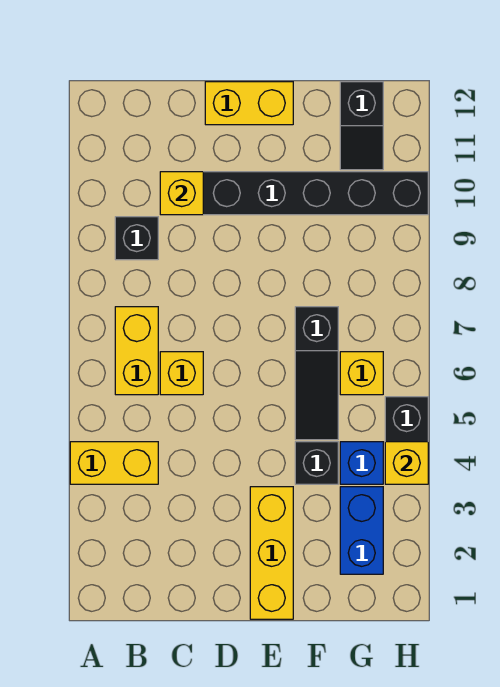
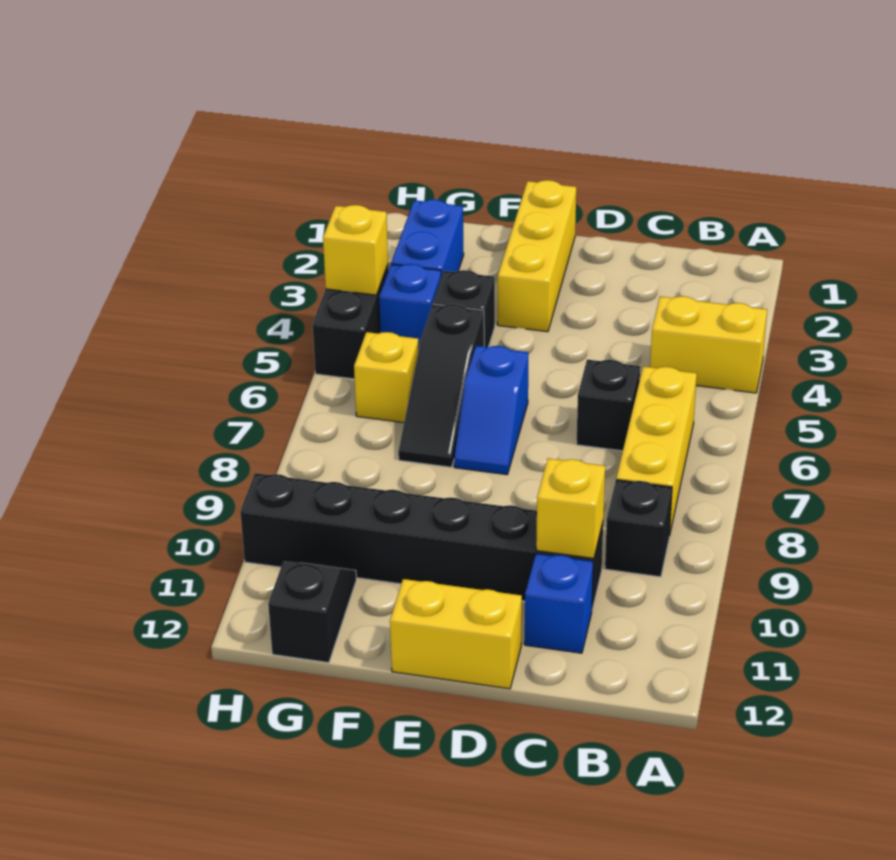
yellow brick B6:B7 level 1 -> yellow brick B6:B8 level 1
yellow brick C6 level 1 -> black brick C6 level 1
none -> blue brick C11 level 1
none -> blue slope E6:E7 level 1 top 6
black slope F5:F7 level 1 top 7 -> black slope F5:F7 level 1 top 5

